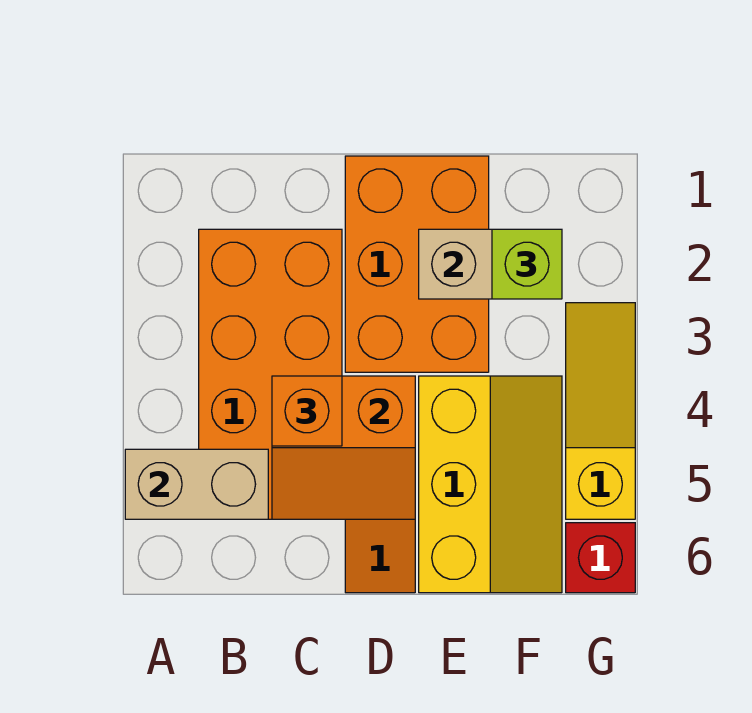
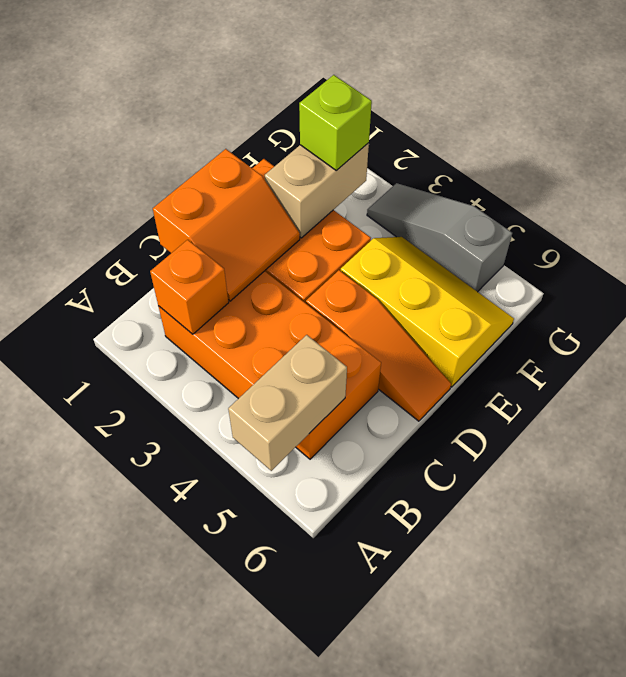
orange slope C4:D5 level 2 top 4 -> orange slope C1:D2 level 2 top 1
orange brick C4 level 3 -> orange brick B2 level 2
yellow slope G3:G5 level 1 top 5 -> grey slope G3:G5 level 1 top 5
red brick G6 level 1 -> none

